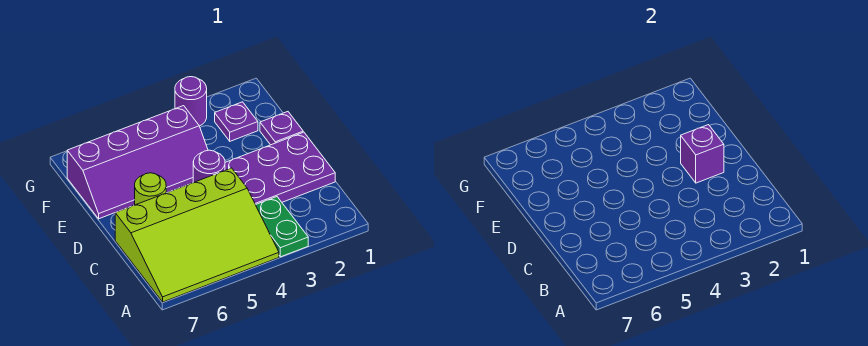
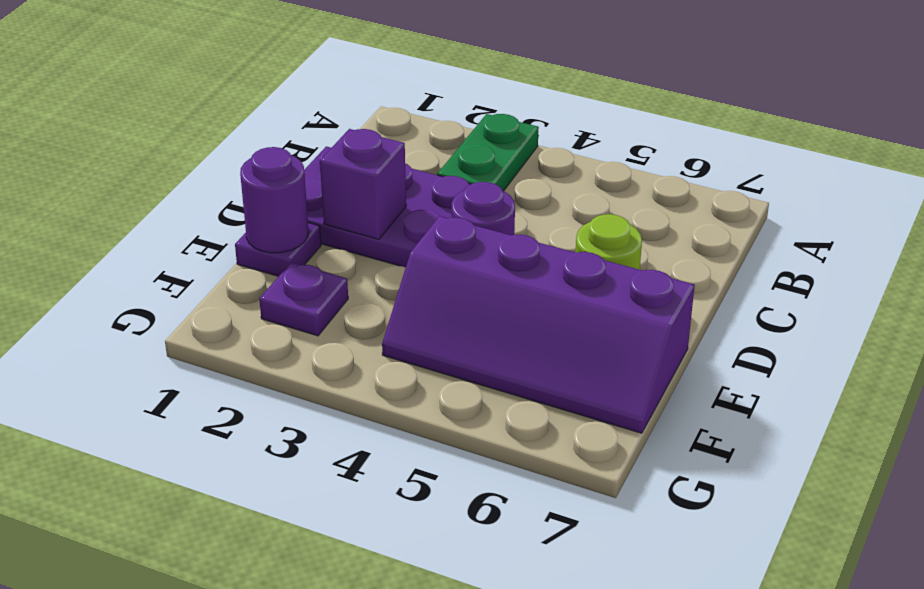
lime slope A4:C7 level 1 top C -> none
purple slope E4:F7 level 1 top F -> purple slope E4:F7 level 1 top E
purple round brick G3 level 1 -> purple round brick E1 level 2

